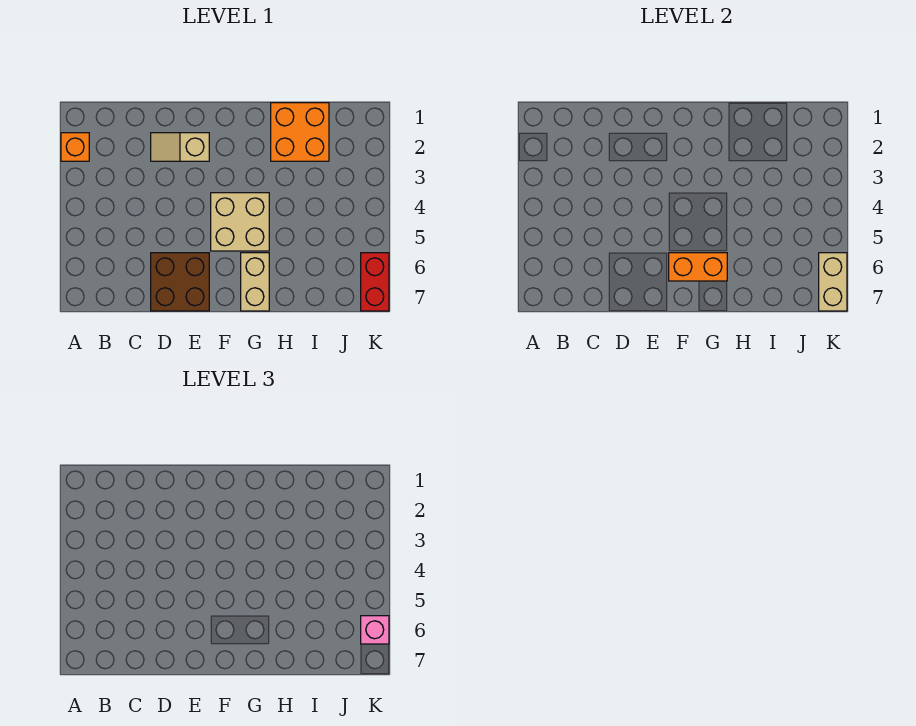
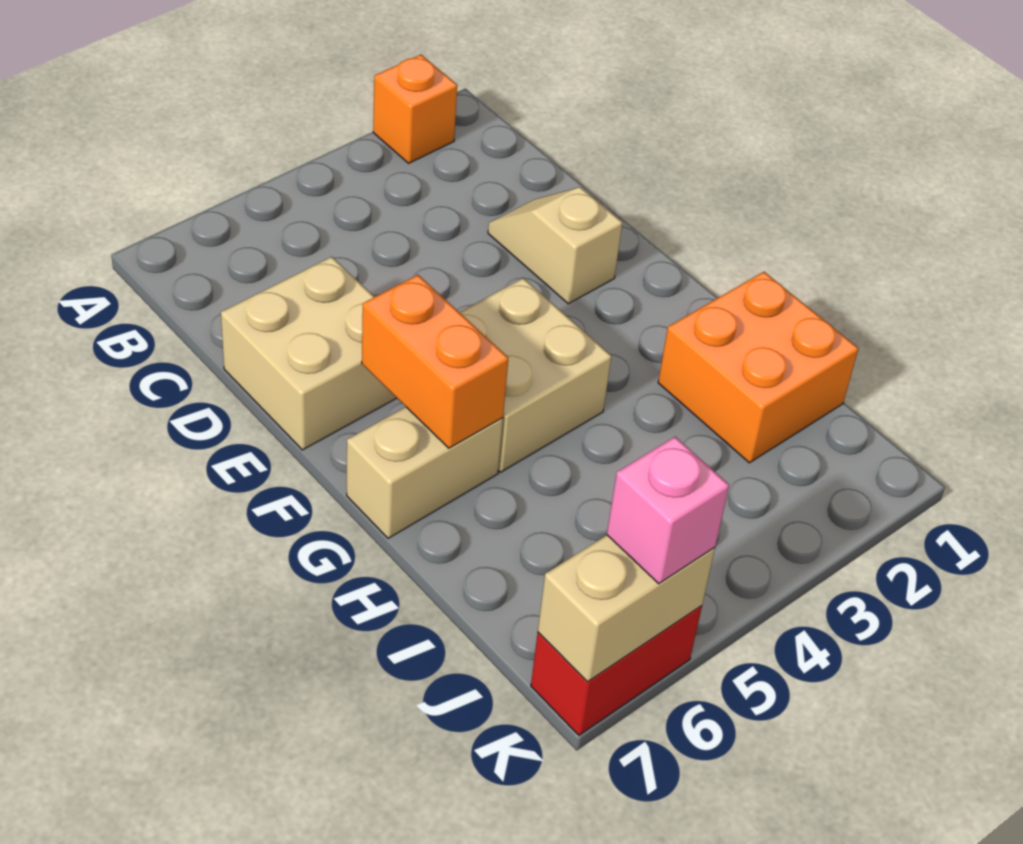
brown brick D6:E7 level 1 -> tan brick D6:E7 level 1

